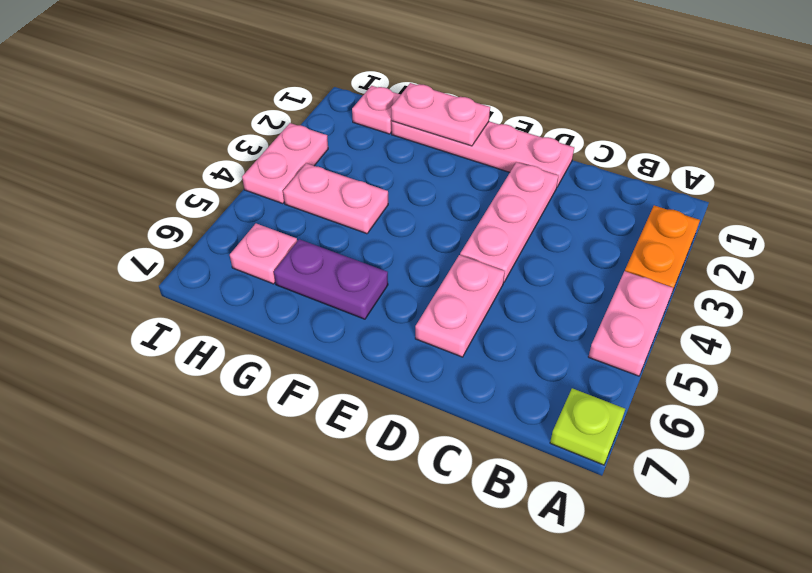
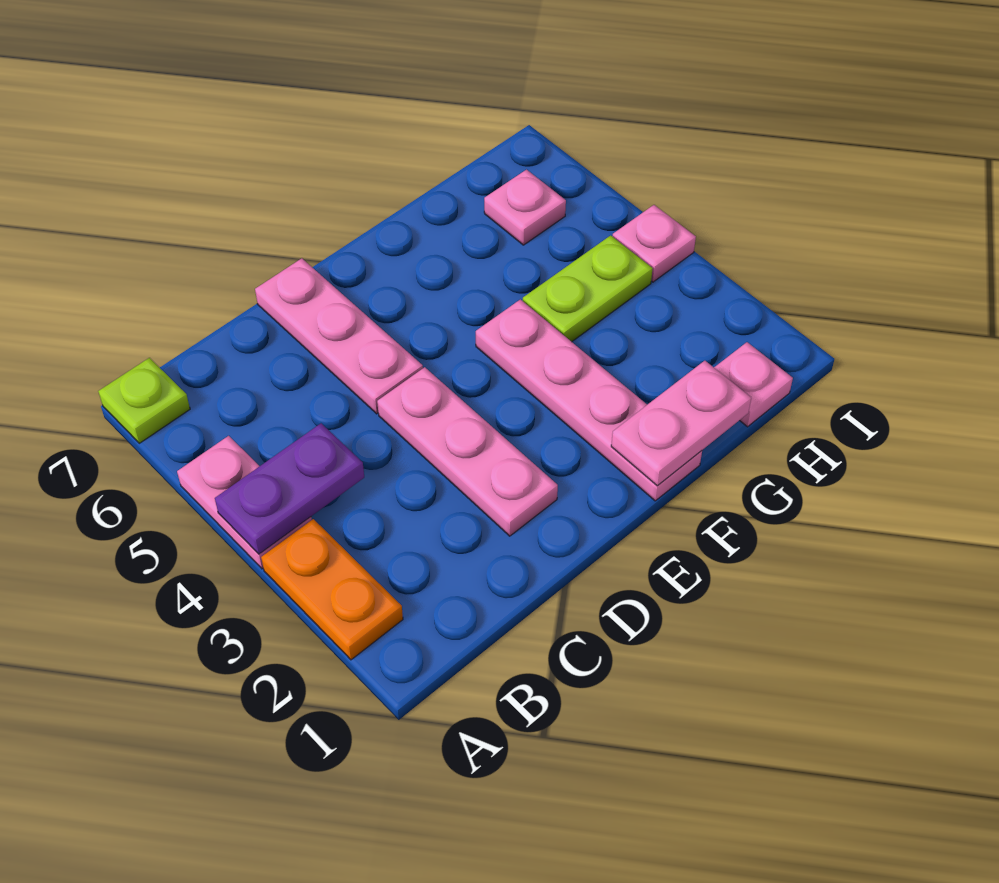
pink plate D1:G1 level 1 -> pink plate F1:F4 level 1
pink plate D5:D6 level 1 -> pink plate D5:D7 level 1
purple plate F6:G6 level 1 -> purple plate A4:B4 level 2
pink plate G4:H4 level 1 -> lime plate G4:H4 level 1
pink plate I3:I4 level 1 -> pink plate I4 level 1

